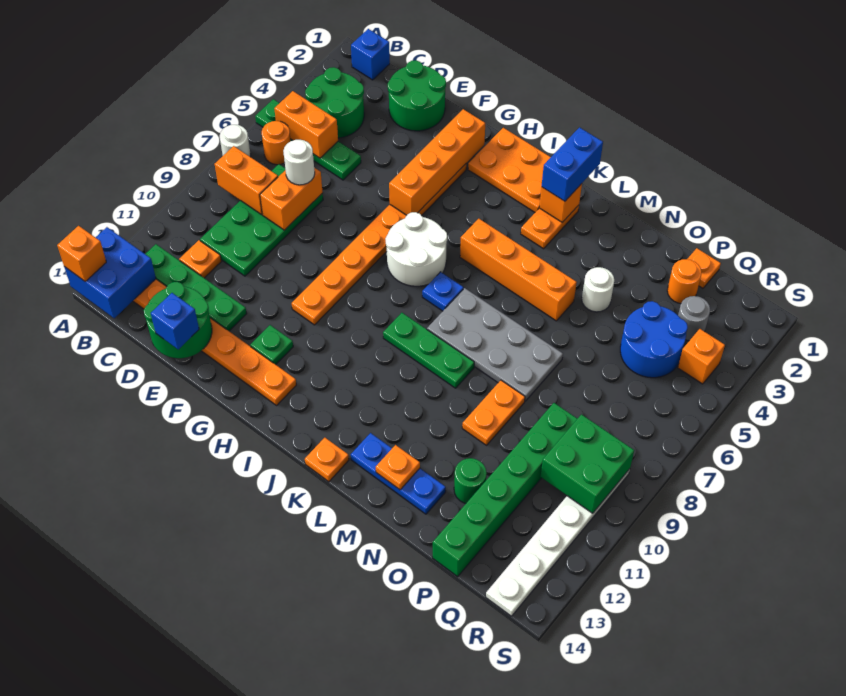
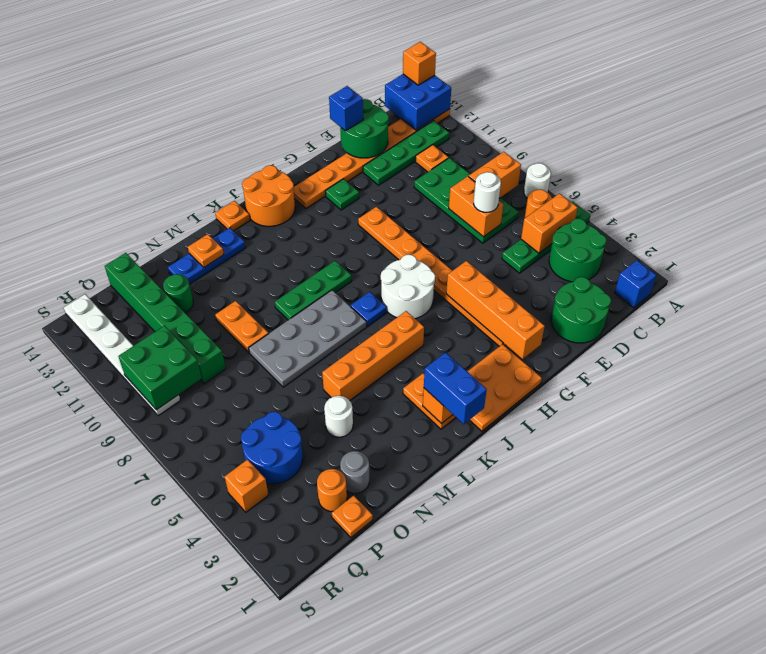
none -> orange round brick I13:J14 level 1
grey round brick Q3 level 1 -> grey round brick O2 level 1

